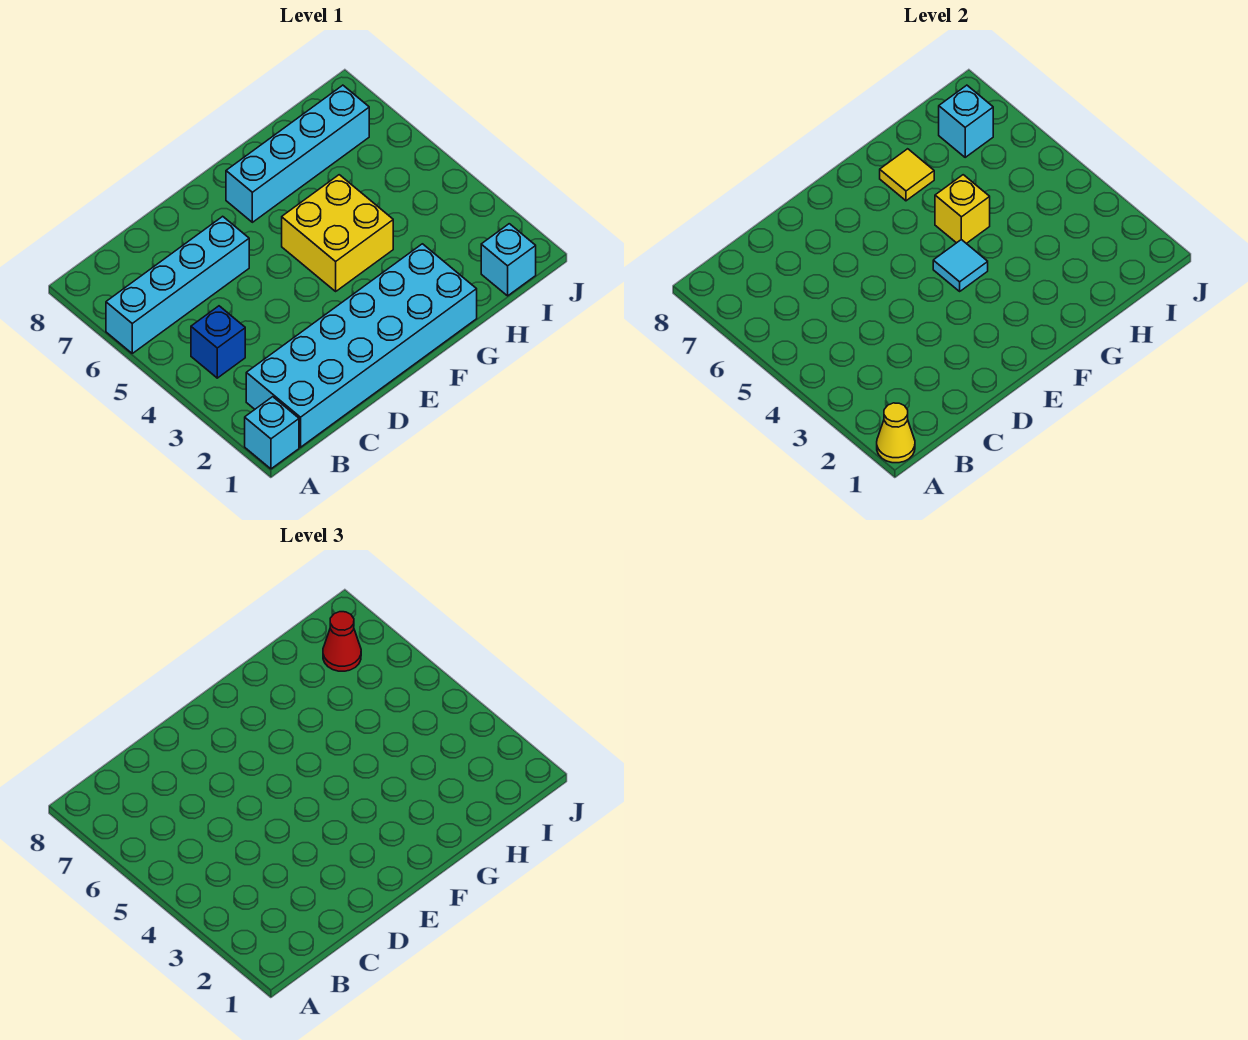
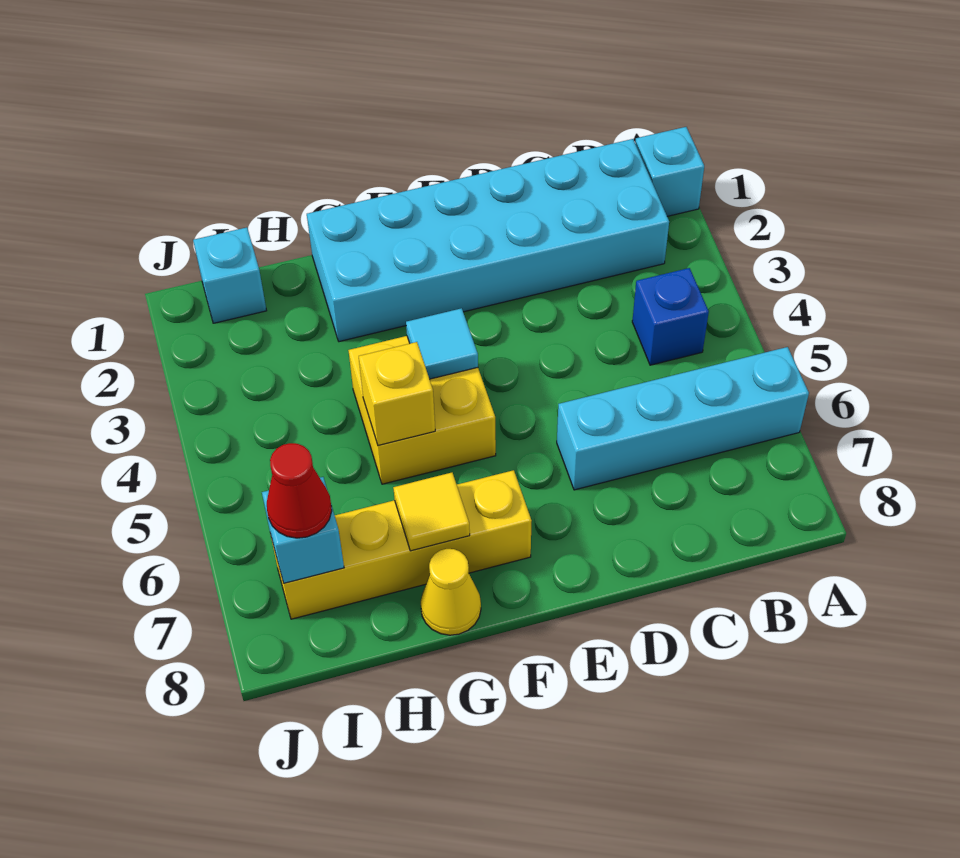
yellow cone A1 level 2 -> yellow cone G8 level 1
cyan brick F7:I7 level 1 -> yellow brick F7:I7 level 1

